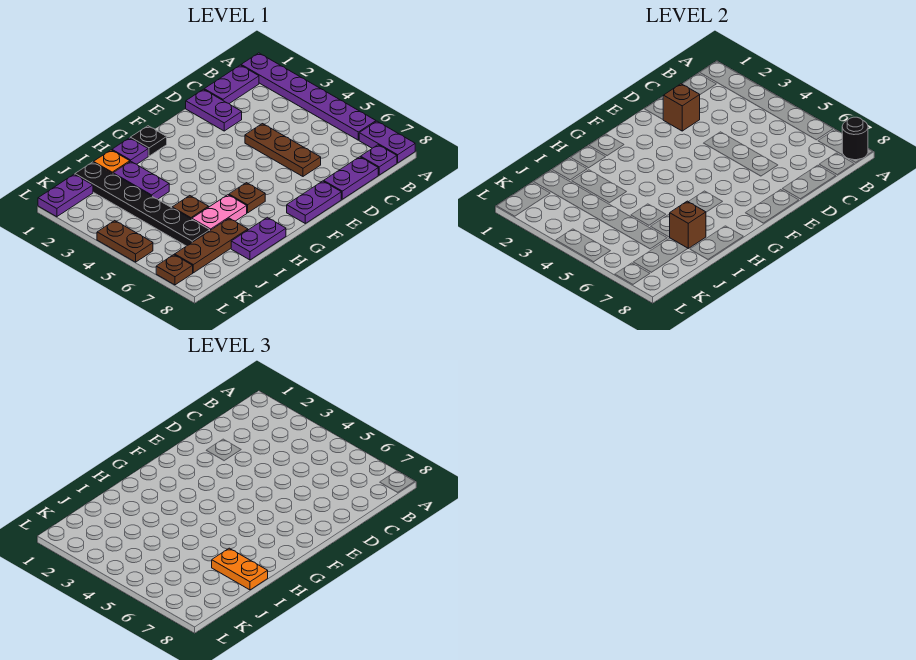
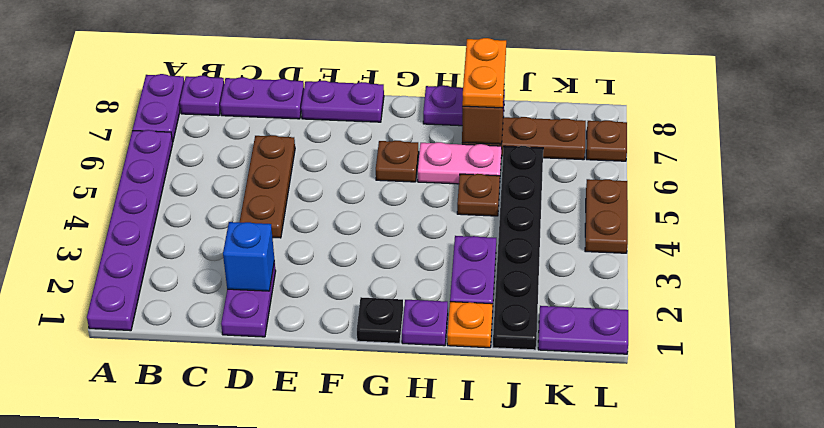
black round brick A8 level 2 -> none
purple plate B1:C1 level 1 -> none
brown brick D2 level 2 -> blue brick D2 level 2

